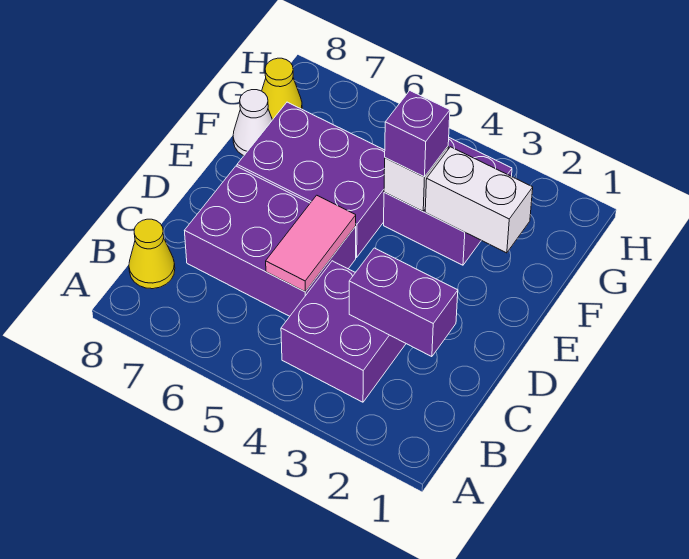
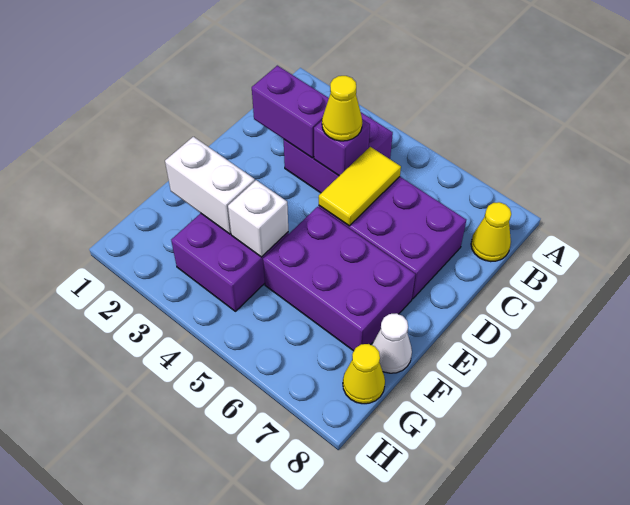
none -> yellow cone C4 level 3
pink tile C5:D5 level 2 -> yellow tile C5:D5 level 2
purple brick F4 level 3 -> purple brick C4 level 2

